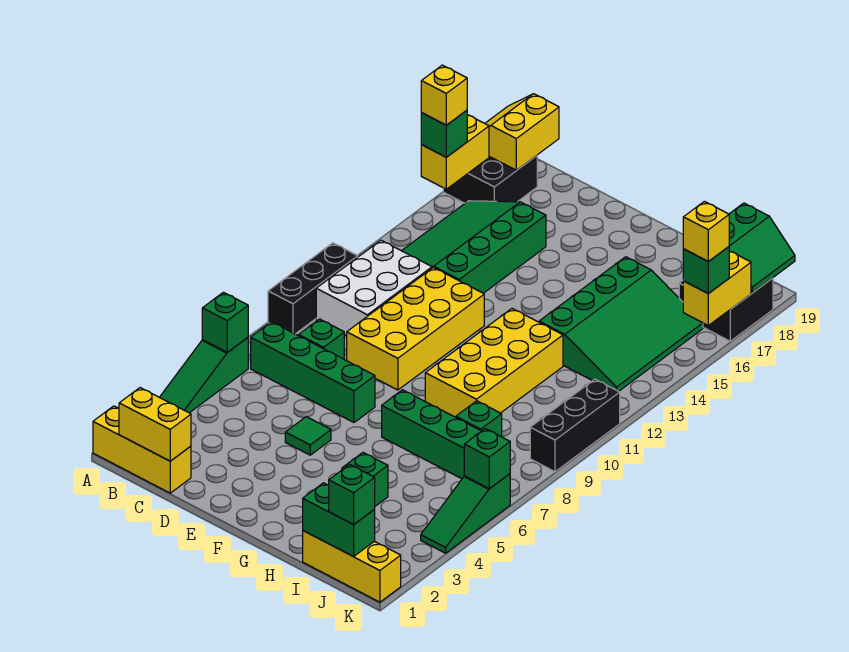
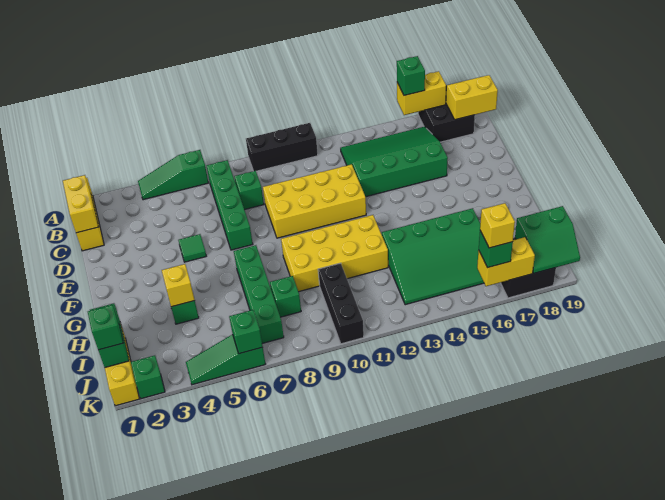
green brick A6 level 2 -> green brick K2 level 1
yellow brick A16 level 4 -> yellow brick H4 level 2
white brick B10:C12 level 1 -> none
black brick K9:K11 level 1 -> black brick I10:K10 level 1

